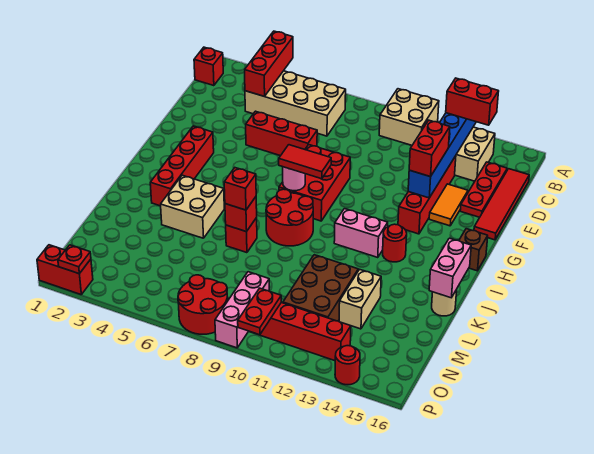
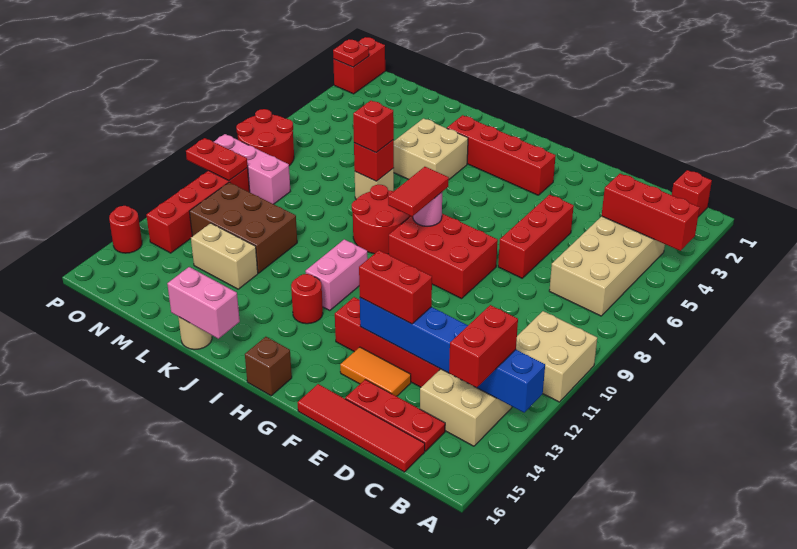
red brick K7 level 1 -> tan brick K7 level 1

